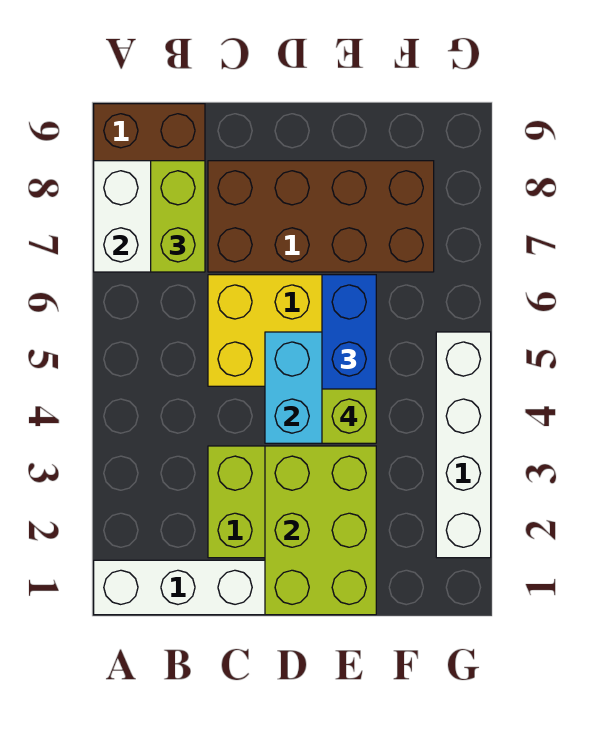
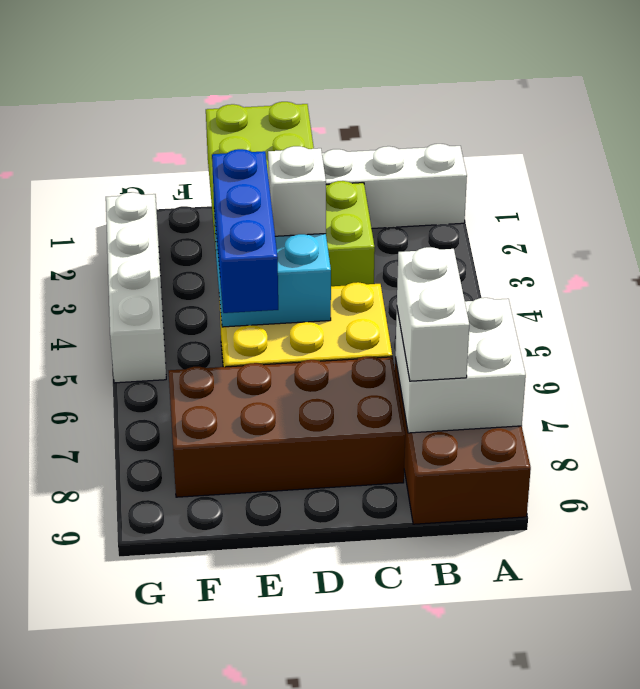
lime brick B7:B8 level 3 -> white brick B7:B8 level 3
none -> white brick D4 level 3
lime brick E4 level 4 -> none

